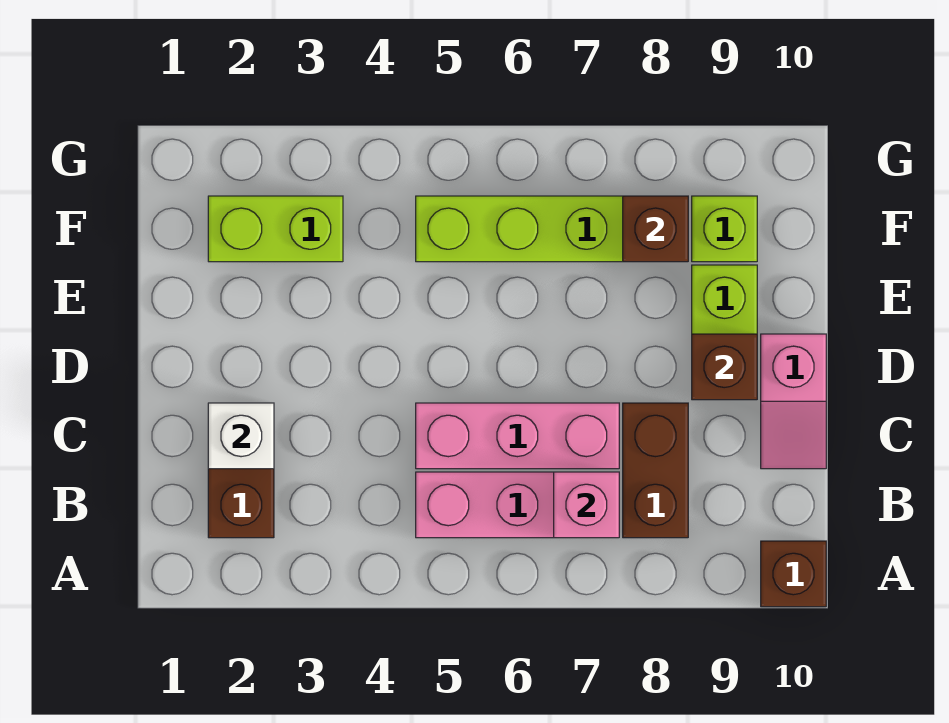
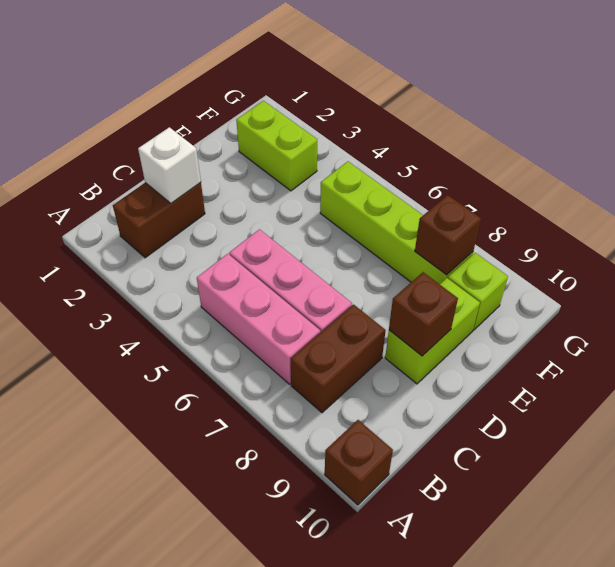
pink brick B7 level 2 -> none
pink slope C10:D10 level 1 top D -> none

